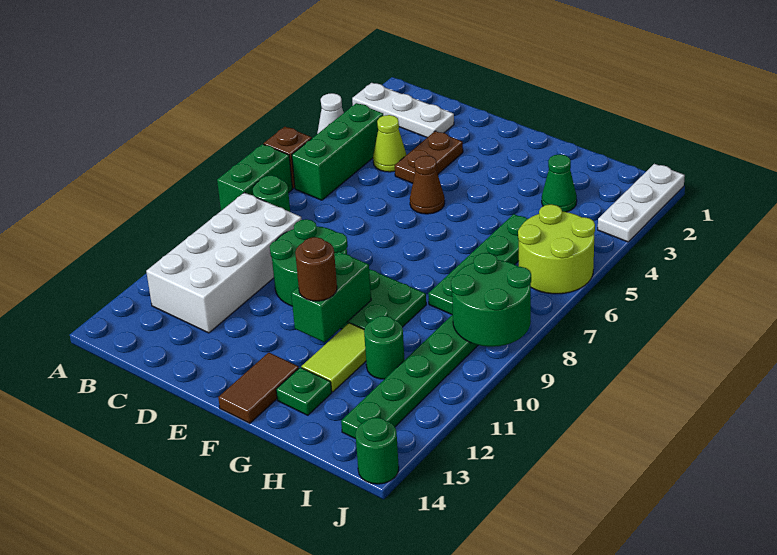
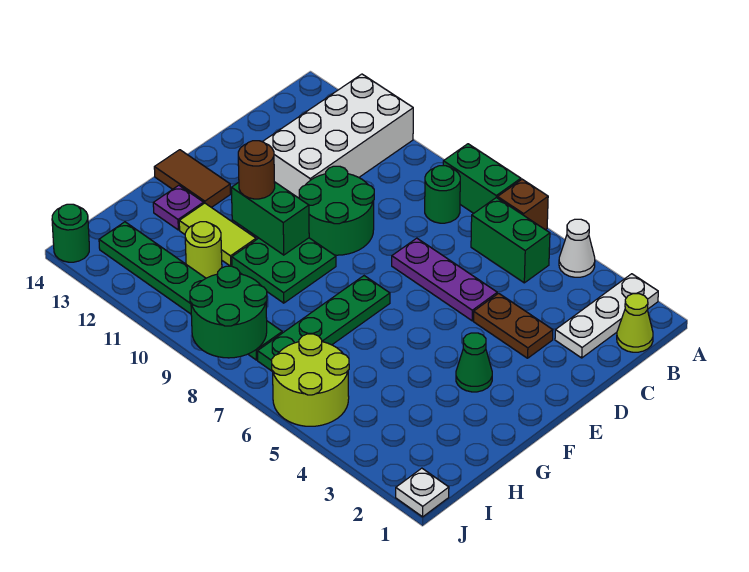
green brick B4:B6 level 1 -> green brick B5:B6 level 1
white brick B9:C12 level 1 -> white brick A11:D12 level 1
lime cone C4 level 1 -> lime cone B1 level 1
none -> purple plate D5:D7 level 1
brown cone E5 level 1 -> none
green plate G13 level 1 -> purple plate G13 level 1
green cone H3 level 1 -> green cone F3 level 1
green plate H5:H8 level 1 -> green plate F7:I7 level 1
green round brick H11 level 1 -> lime round brick H11 level 1
white plate J1:J3 level 1 -> white plate J1 level 1

